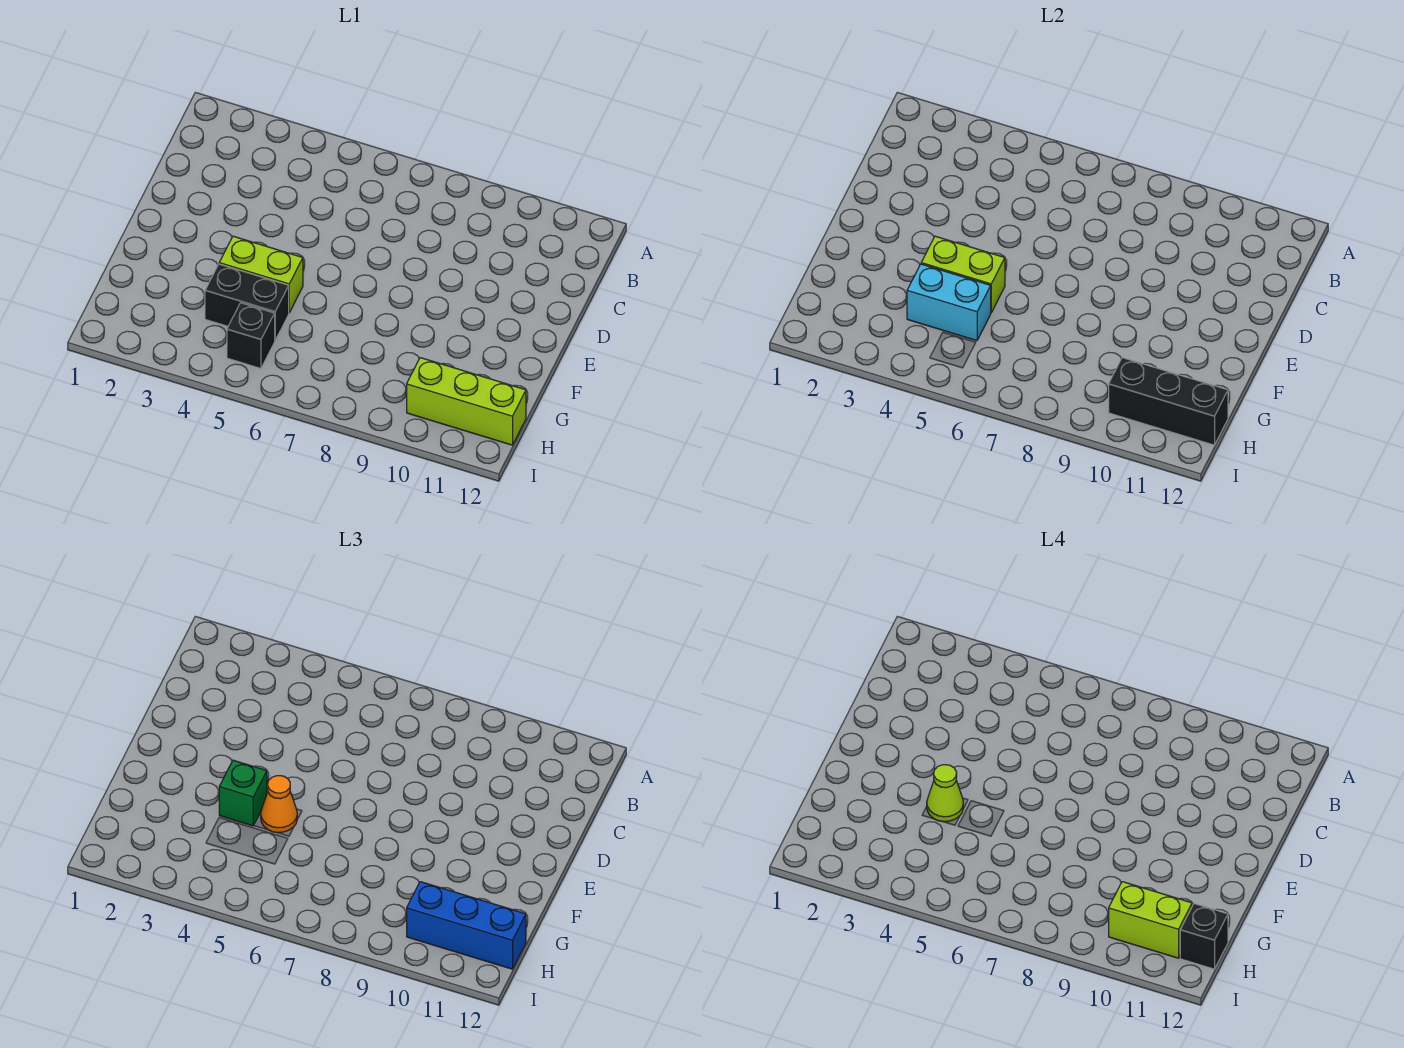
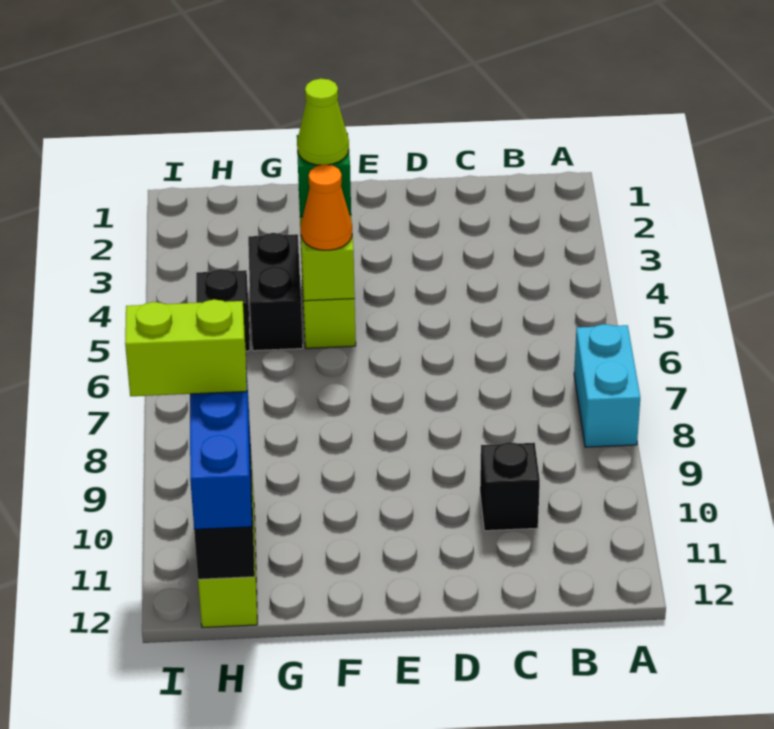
cyan brick G4:G5 level 2 -> cyan brick A7:A8 level 1
lime brick H10:H11 level 4 -> lime brick H10:I10 level 4
black brick H12 level 4 -> black brick C10 level 1

